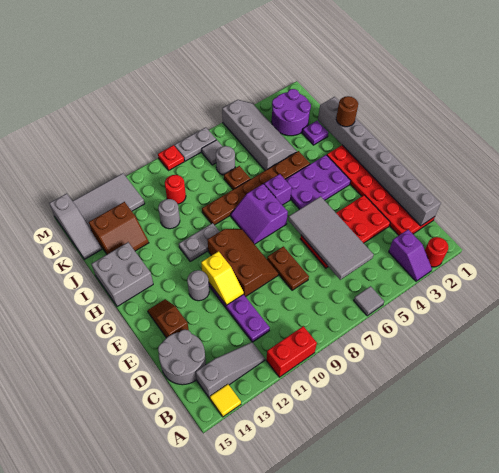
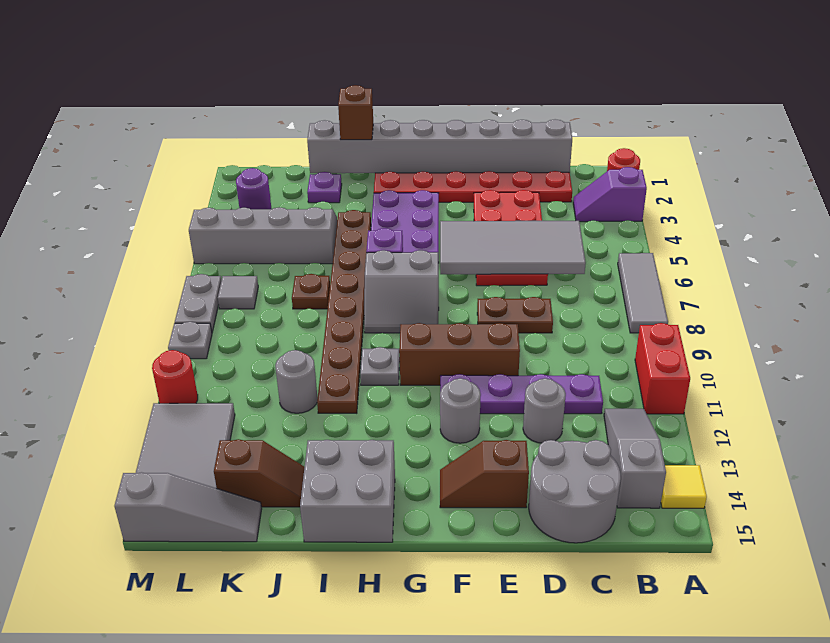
purple slope A3:B3 level 1 top B -> purple slope A3:B3 level 1 top A
grey tile A6 level 1 -> grey tile A6:A8 level 1
yellow slope E11:F11 level 2 top F -> none
purple slope G7:H8 level 1 top 7 -> grey slope G7:H8 level 1 top 7
grey plate H10:H11 level 1 -> grey plate H10 level 1
brown round brick I1 level 3 -> brown brick I1 level 3
brown plate I4:I9 level 1 -> brown plate I4:I11 level 1
brown slope J13:K14 level 1 top K -> brown slope J14:K14 level 1 top K
purple round brick K2:L3 level 1 -> purple round brick L3 level 1
grey round brick K7 level 1 -> grey round brick D12 level 1
red round brick K10 level 1 -> red round brick M11 level 1
red plate M9 level 1 -> grey plate M9 level 1

